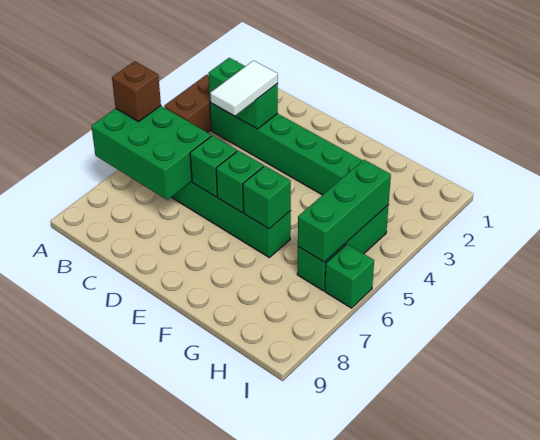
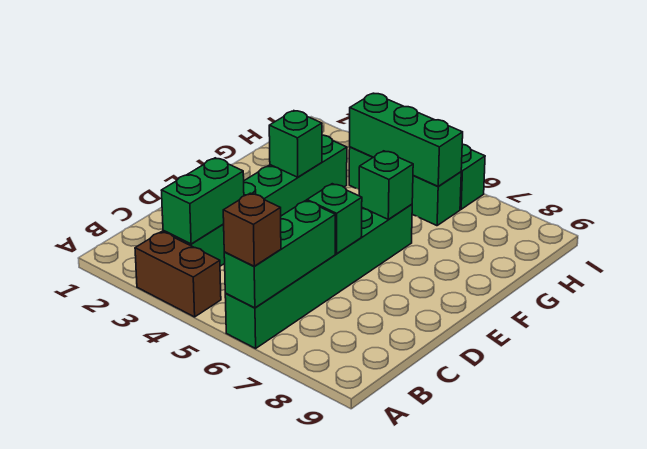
green brick A6:C7 level 2 -> green brick A6:C6 level 2
white tile C3:C4 level 3 -> none
green brick E6 level 2 -> green brick F3 level 2

